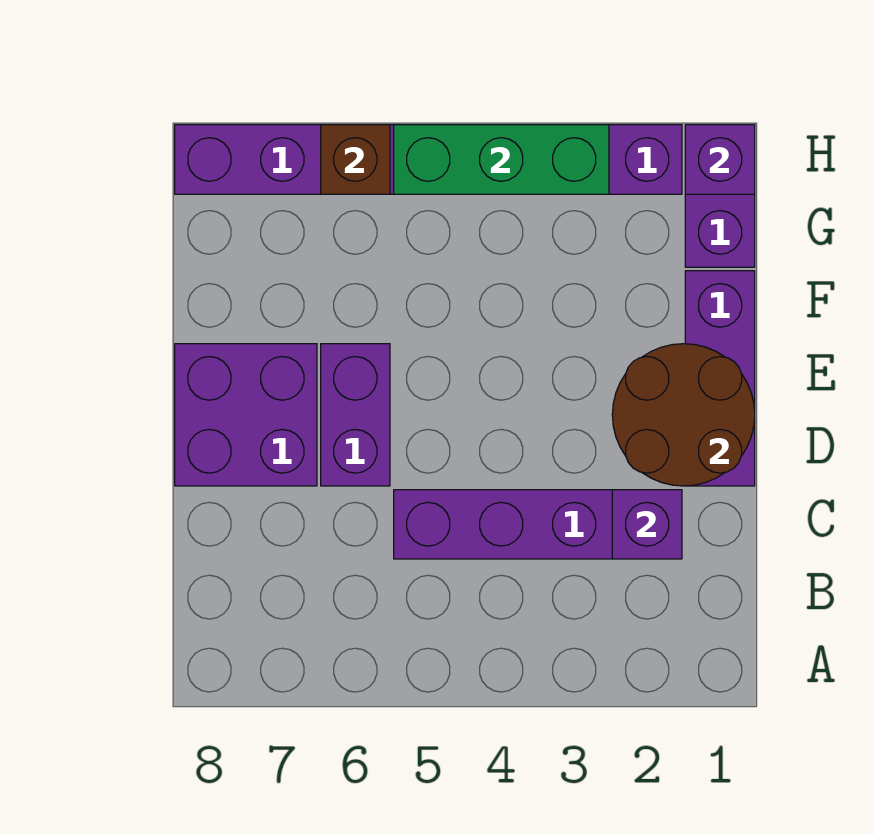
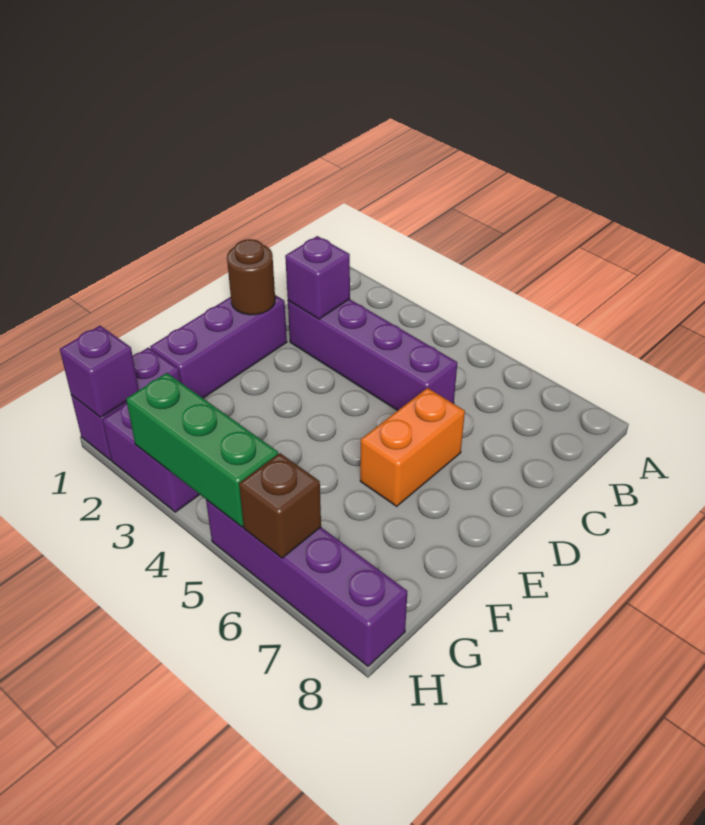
brown round brick D1:E2 level 2 -> brown round brick D1 level 2
purple brick D6:E6 level 1 -> orange brick D6:E6 level 1
purple brick D7:E8 level 1 -> none

